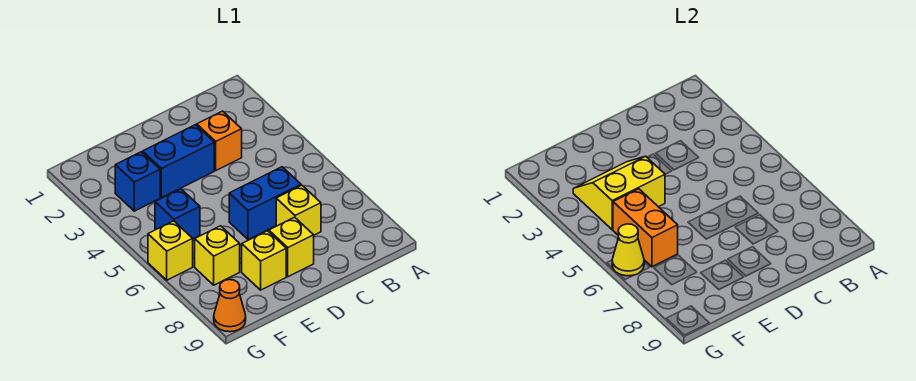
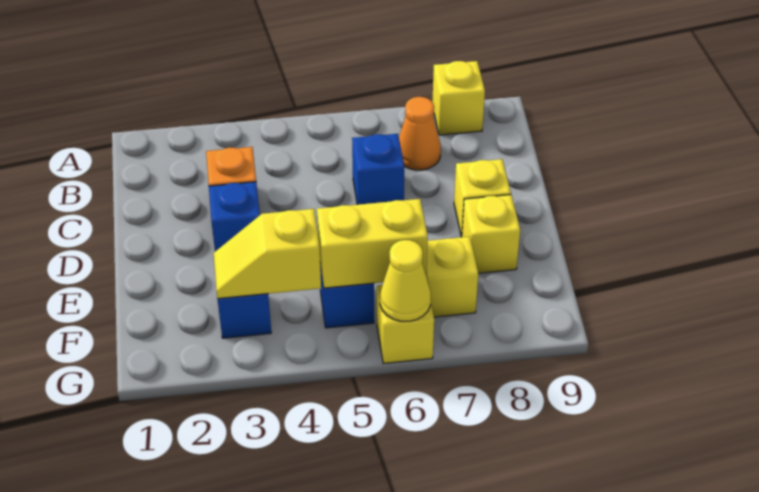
blue brick C6:D6 level 1 -> blue brick C6 level 1
yellow brick C7 level 1 -> yellow brick A8 level 1
blue brick D3:E3 level 1 -> blue brick D3 level 1
yellow slope E3:F4 level 2 top 4 -> yellow slope F3:F4 level 2 top 4
orange brick F5:F6 level 2 -> yellow brick F5:F6 level 2
orange cone G9 level 1 -> orange cone B7 level 1

